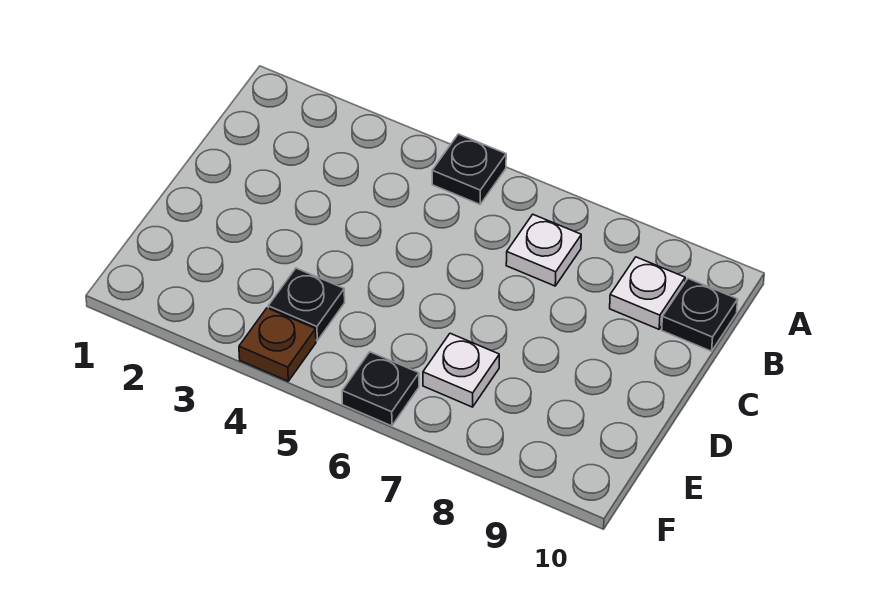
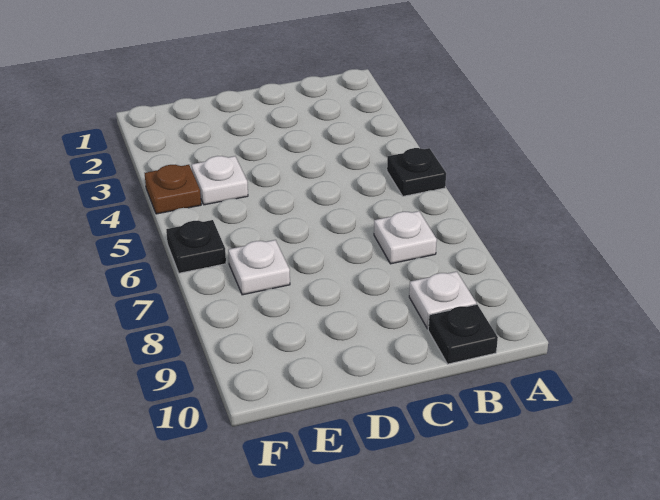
black plate E4 level 1 -> white plate E4 level 1

